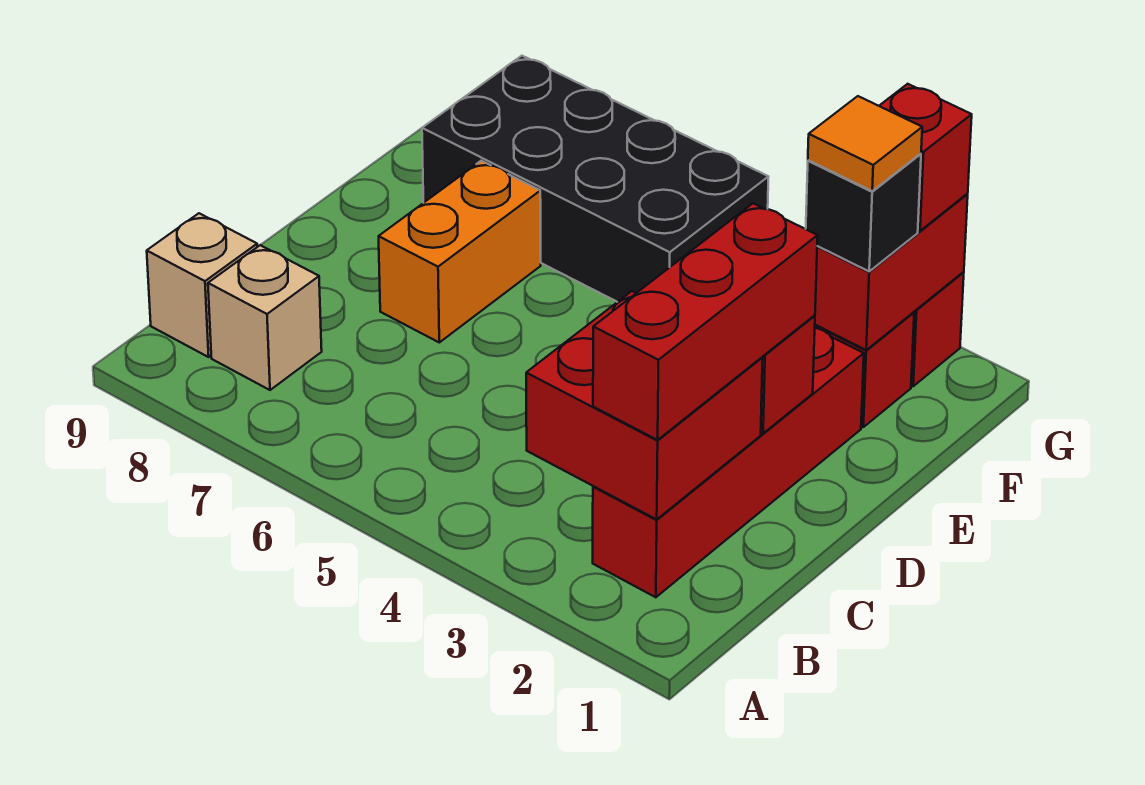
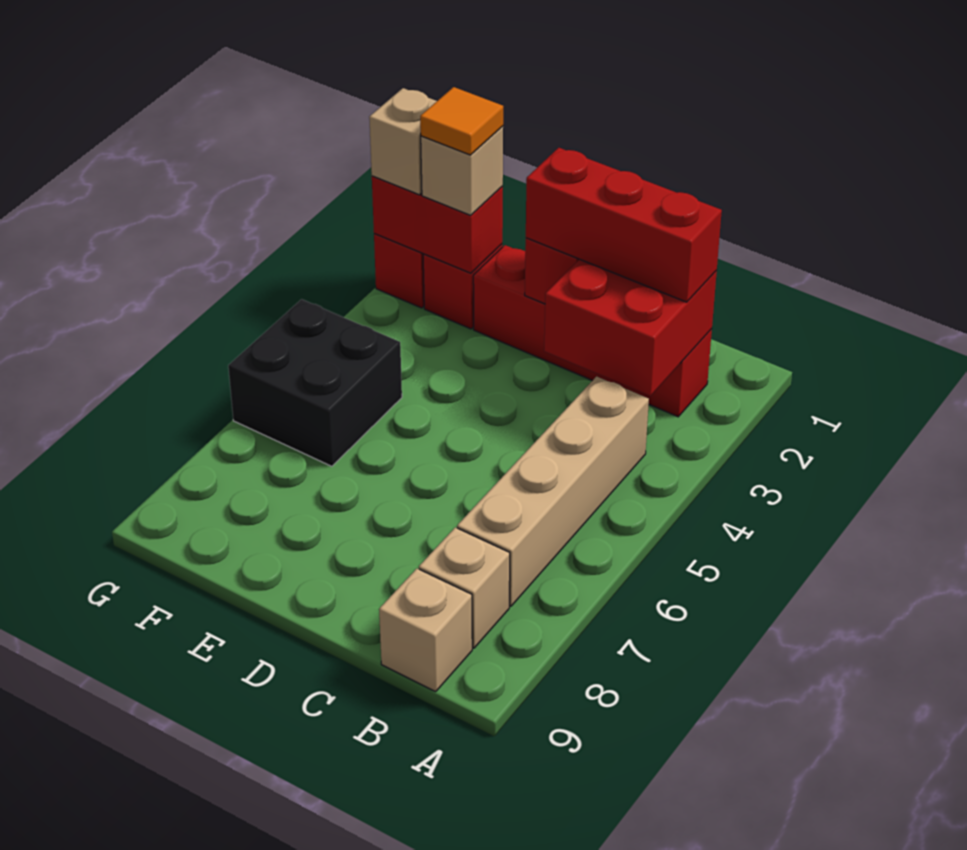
none -> tan brick B4:B7 level 1
orange brick D7:E7 level 1 -> none
black brick F2 level 3 -> tan brick F2 level 3
black brick F5:G8 level 1 -> black brick F5:G6 level 1
red brick G2 level 3 -> tan brick G2 level 3

